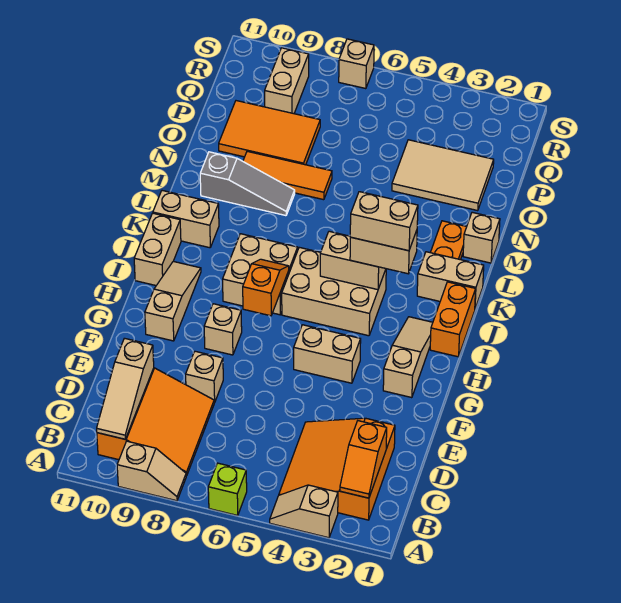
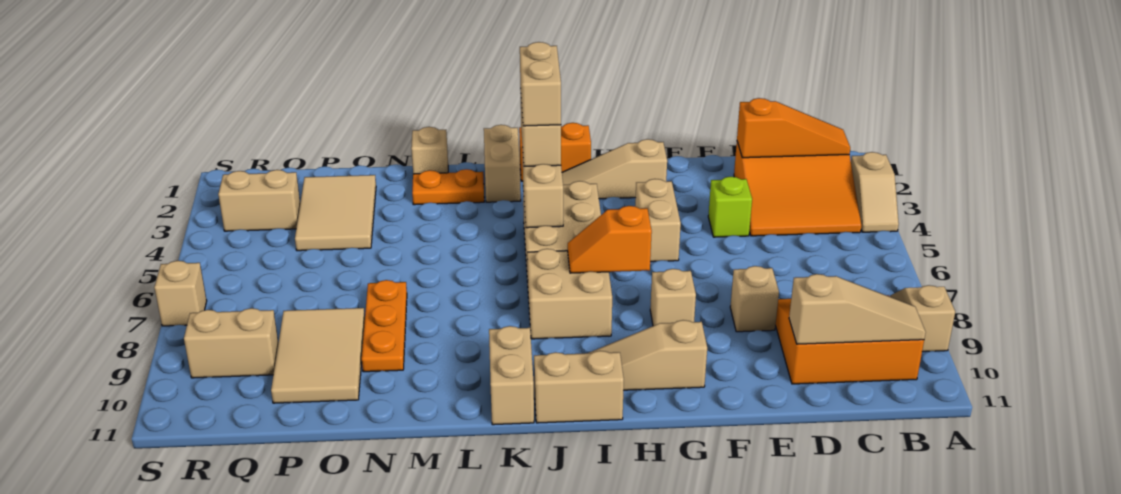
lime brick A6 level 1 -> lime brick E4 level 1
orange slope B2:C2 level 2 top C -> orange slope B2:D2 level 2 top D
grey slope M8:M10 level 1 top 10 -> none
orange tile N7:N9 level 1 -> orange plate N7:N9 level 1
orange tile O8:P10 level 1 -> tan tile O8:P10 level 1
none -> tan brick Q3:R3 level 1

